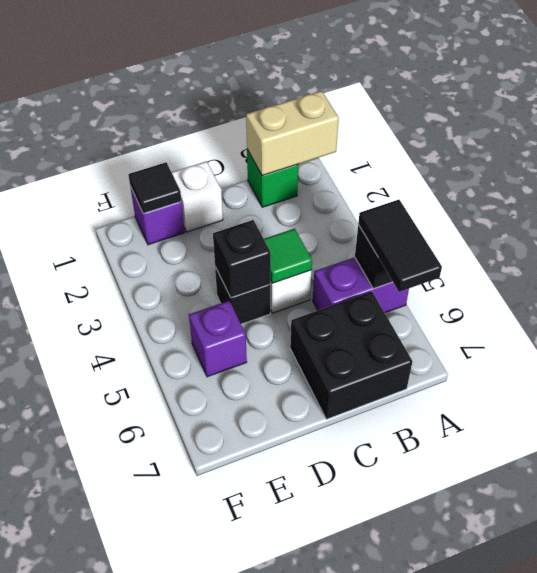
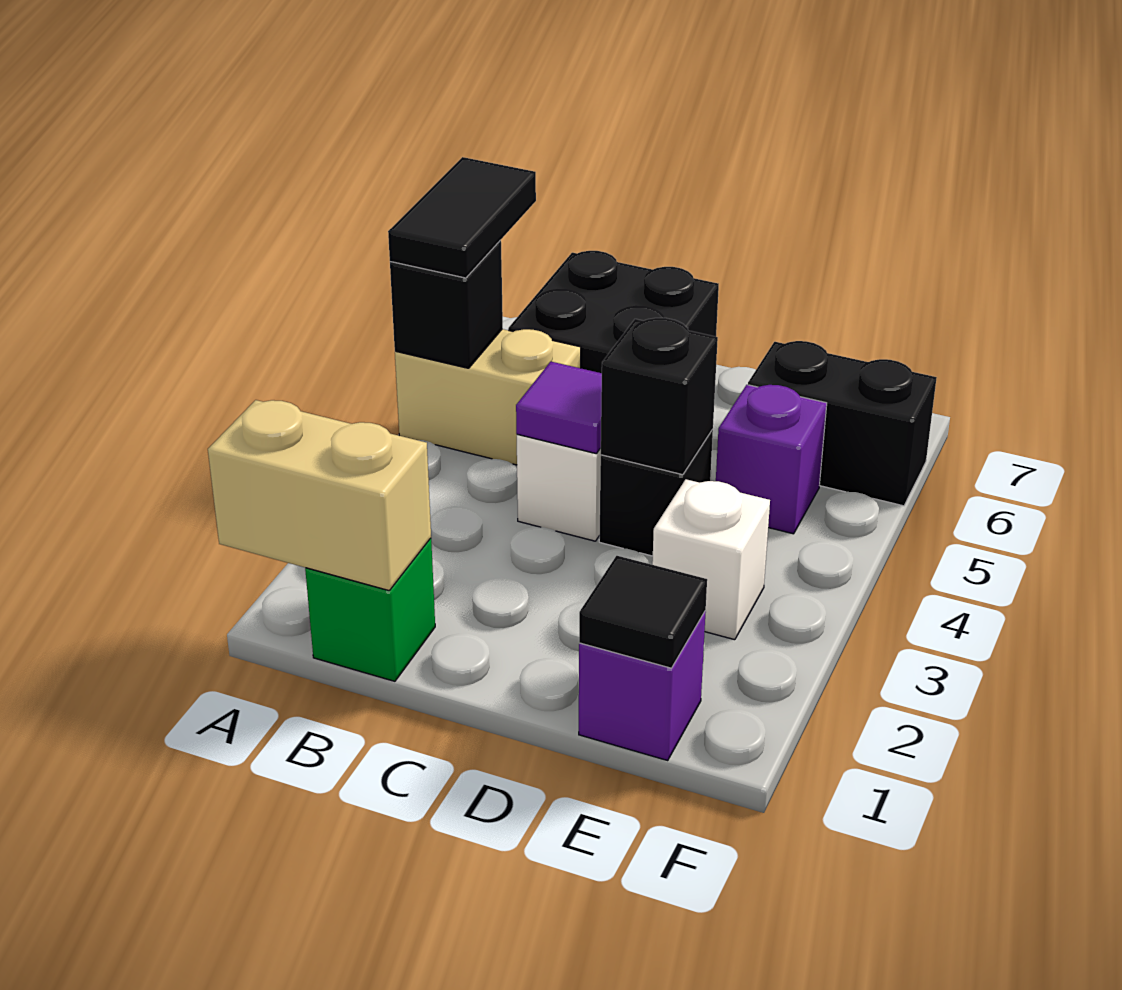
purple brick A5:B5 level 1 -> tan brick A5:B5 level 1
green tile C4 level 2 -> purple tile C4 level 2
white brick D1 level 1 -> white brick E3 level 1
none -> black brick E6:F6 level 1

